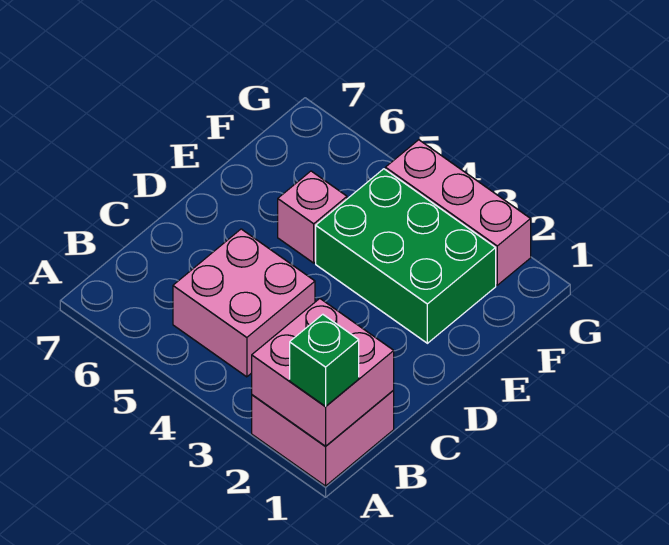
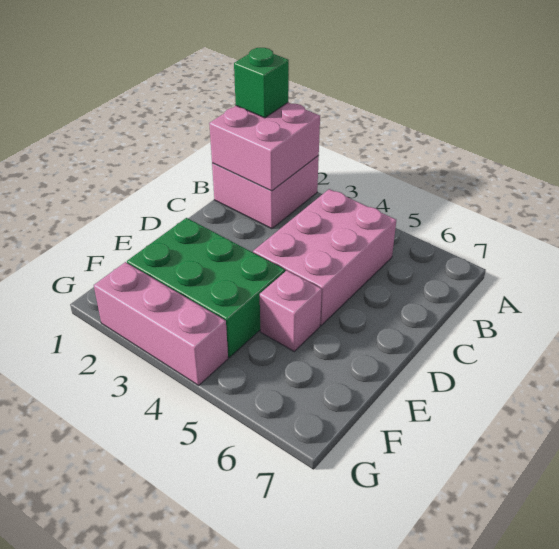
pink brick B4:C5 level 1 -> pink brick B4:D5 level 1

